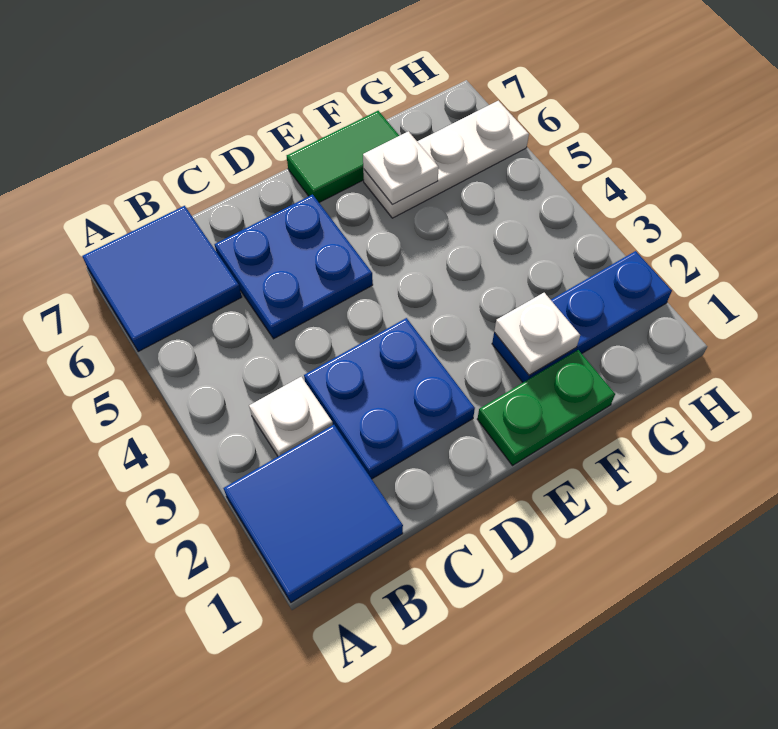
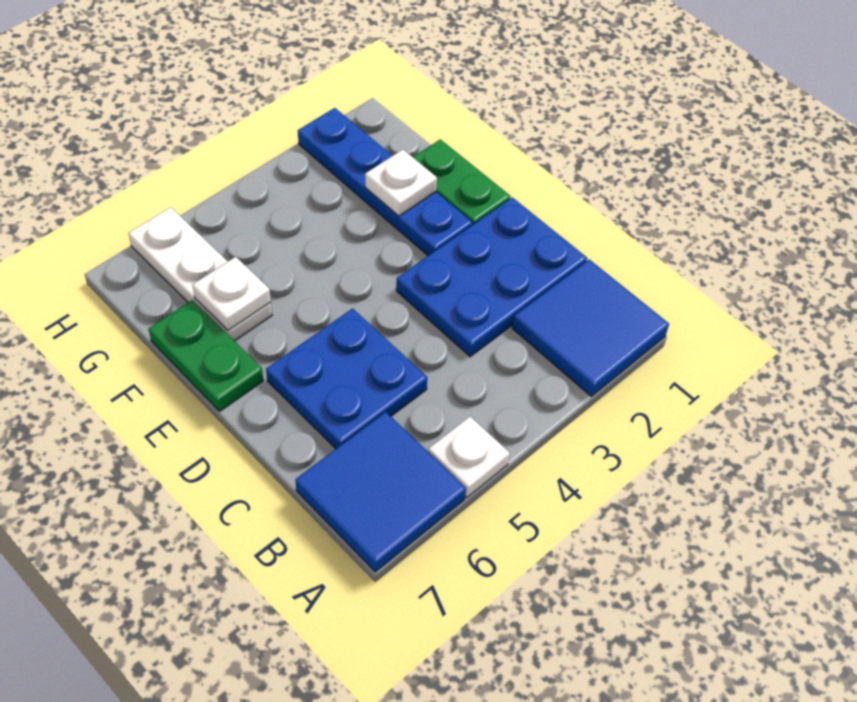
white plate B3 level 1 -> white plate A5 level 1
blue plate C2:D3 level 1 -> blue plate C1:D3 level 1
green tile E7:F7 level 1 -> green plate E7:F7 level 1
blue plate F2:H2 level 1 -> blue plate E2:H2 level 1

